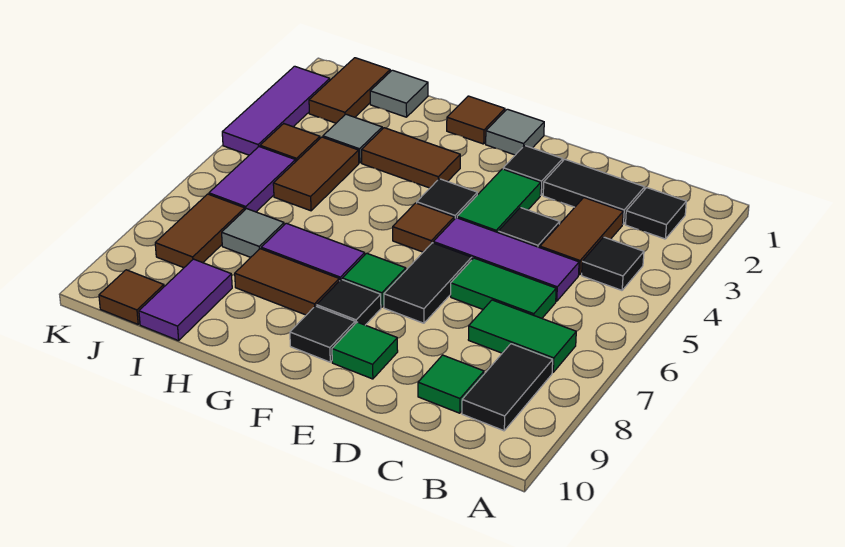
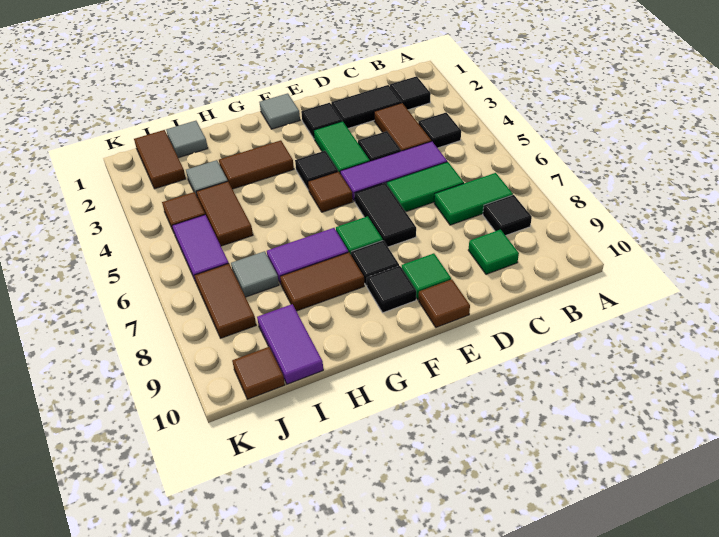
black tile B8:B9 level 1 -> black tile B8 level 1
brown tile G1 level 1 -> brown tile E10 level 1
purple tile K2:K4 level 1 -> none

